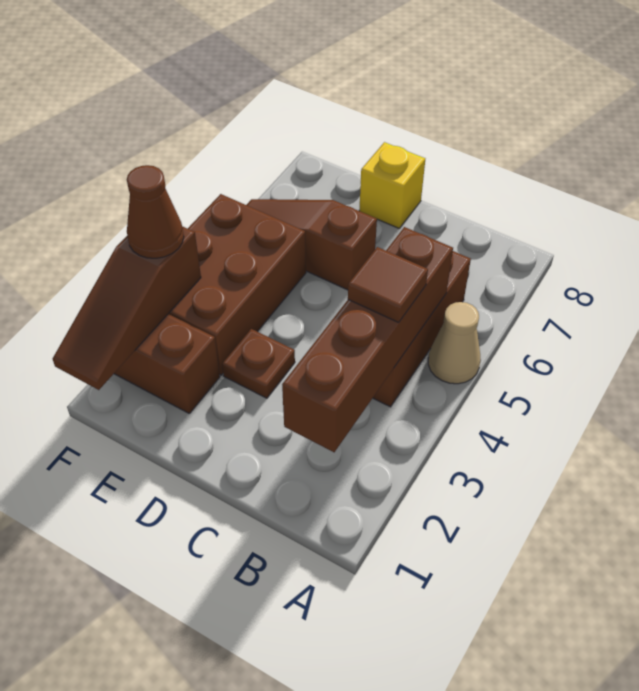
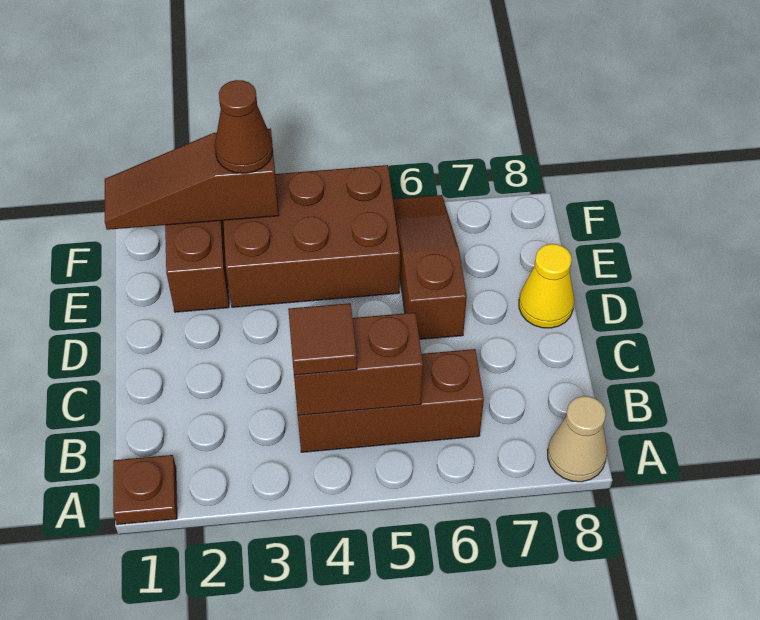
tan cone A5 level 1 -> tan cone A8 level 1
brown brick B2:B5 level 2 -> brown brick B4:B5 level 2
brown plate D3 level 1 -> brown plate A1 level 1
yellow brick D8 level 1 -> yellow cone D8 level 1

